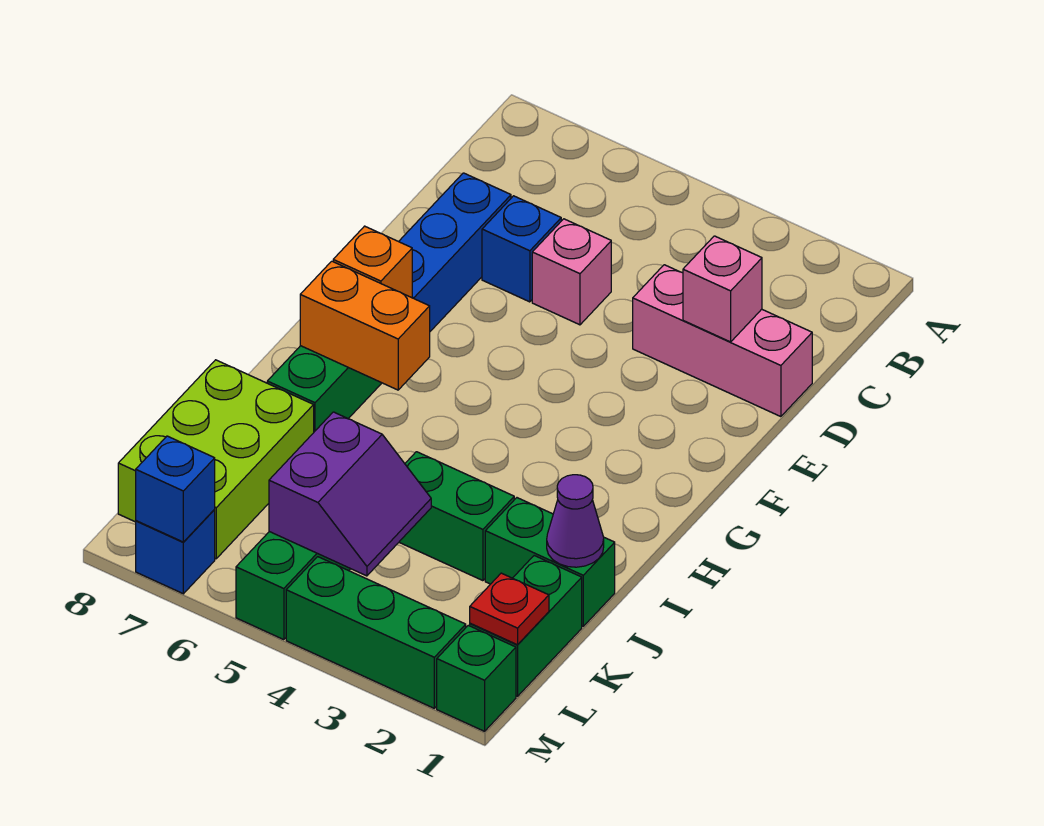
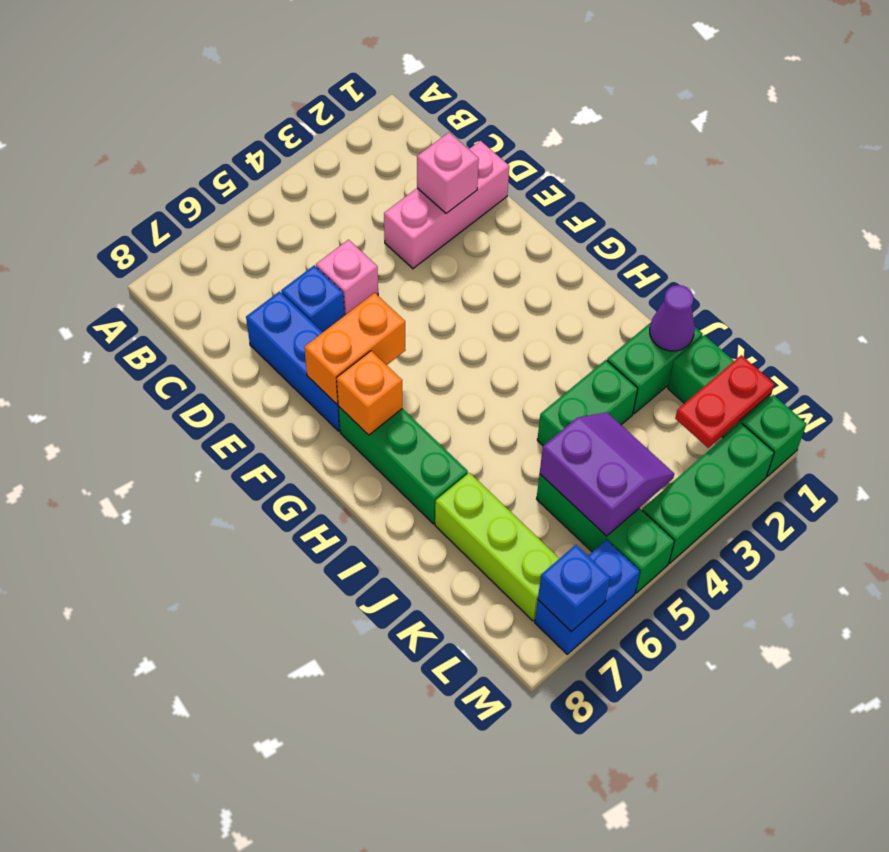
orange brick H6:H7 level 2 -> orange brick F6:F7 level 2
lime brick J7:L8 level 1 -> lime brick J7:L7 level 1
red plate L1 level 2 -> red plate L1:L2 level 2
blue brick M7 level 1 -> blue brick M6:M7 level 1

